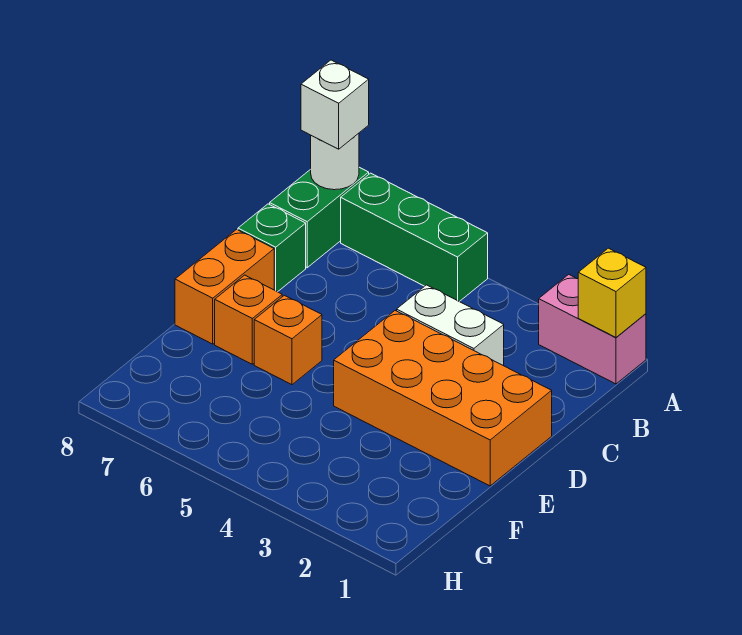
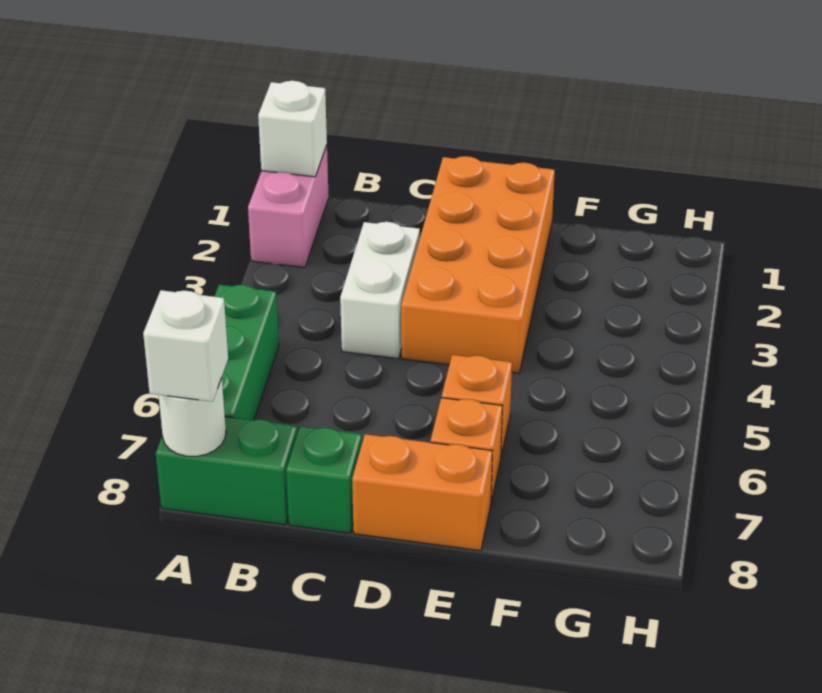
yellow brick A1 level 2 -> white brick A1 level 2

